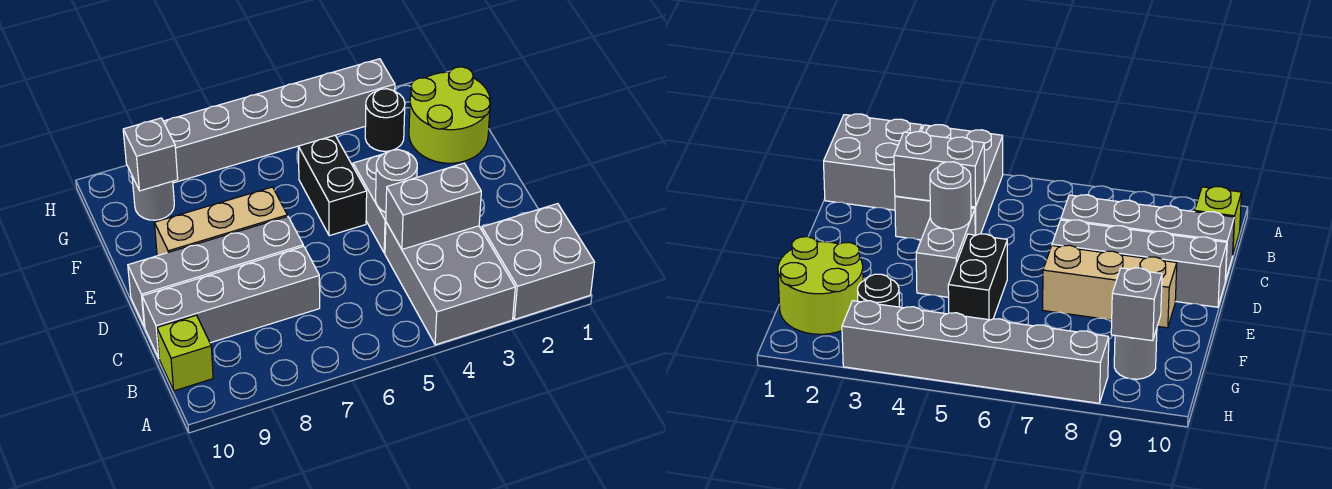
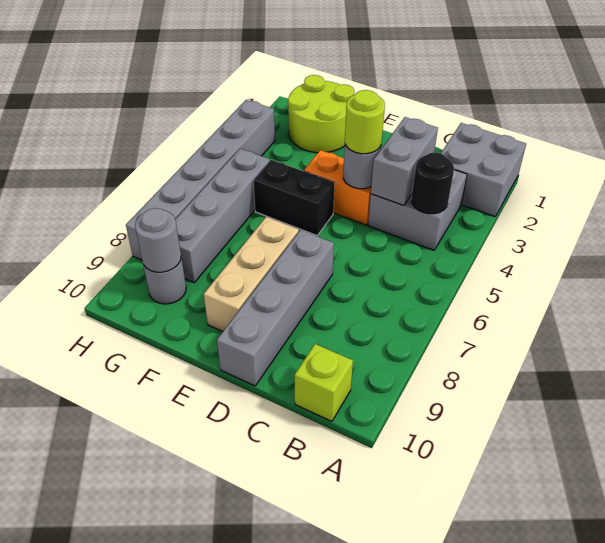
grey brick A3:C4 level 1 -> grey brick B3:C4 level 1
grey brick C7:C10 level 1 -> grey brick G5:G8 level 1
grey brick D4:E4 level 1 -> orange brick D4:E4 level 1
none -> lime round brick D4 level 3
black round brick G3 level 1 -> black round brick B4 level 2
grey brick G9 level 2 -> grey round brick G9 level 2

